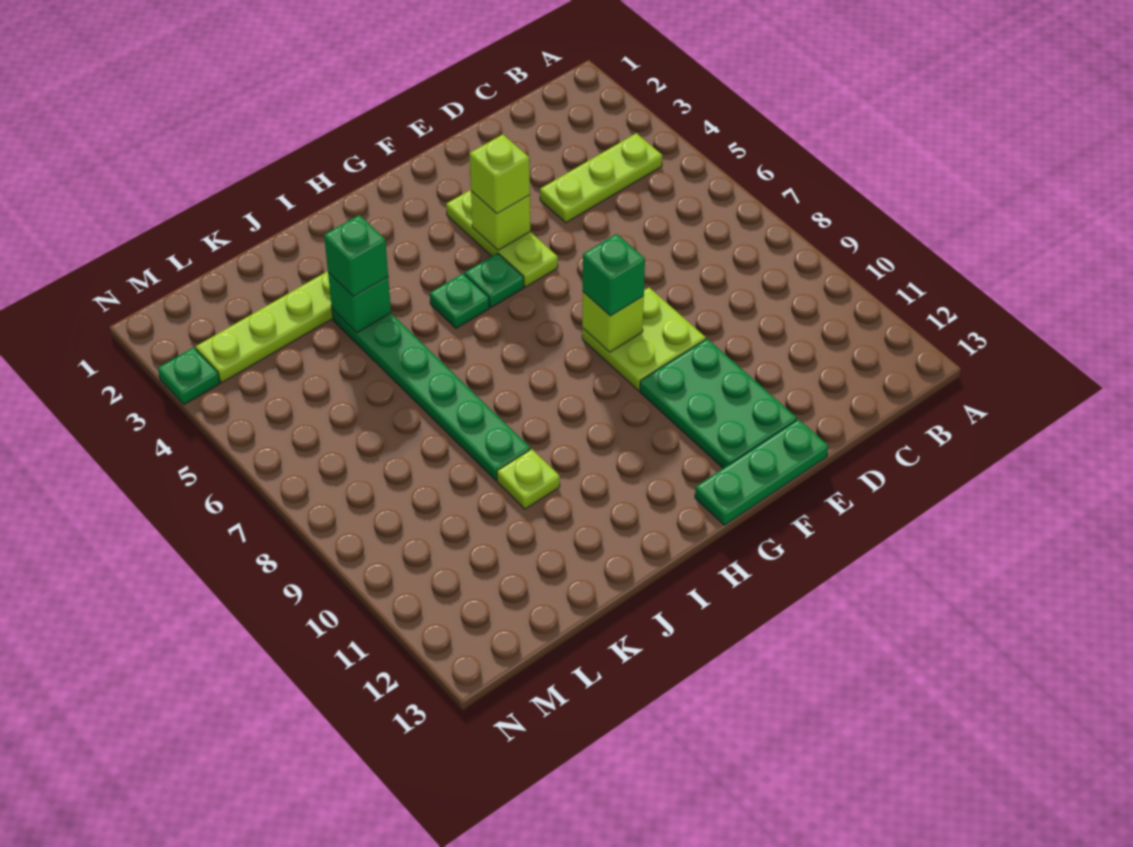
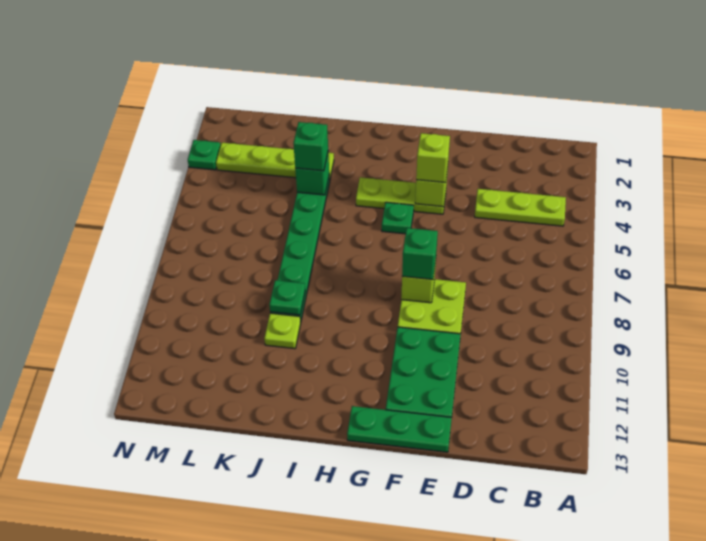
lime plate F3:F5 level 1 -> lime plate F4:H4 level 1
green plate H5 level 1 -> green plate J9 level 2

